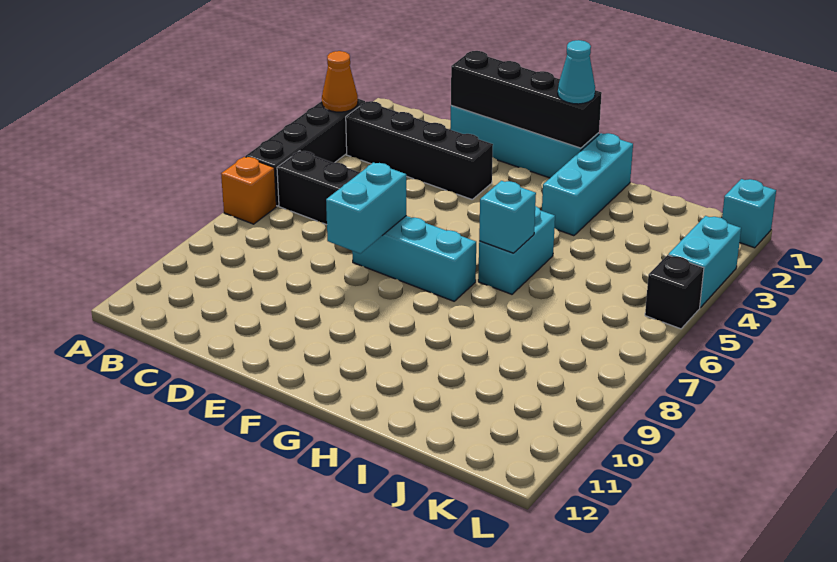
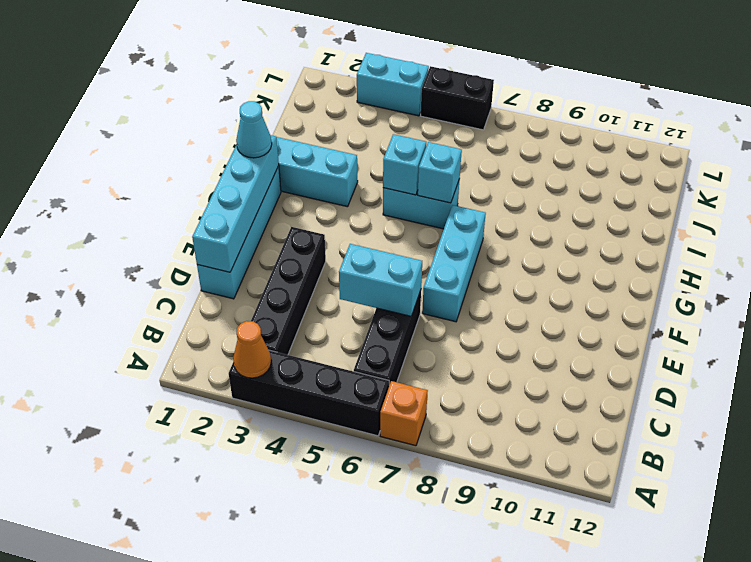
black brick D1:G1 level 2 -> cyan brick D1:G1 level 2
cyan brick E7:E8 level 2 -> cyan brick D5:D6 level 2
cyan brick L1 level 1 -> cyan brick H5 level 2
black brick L5 level 1 -> black brick L5:L6 level 1

